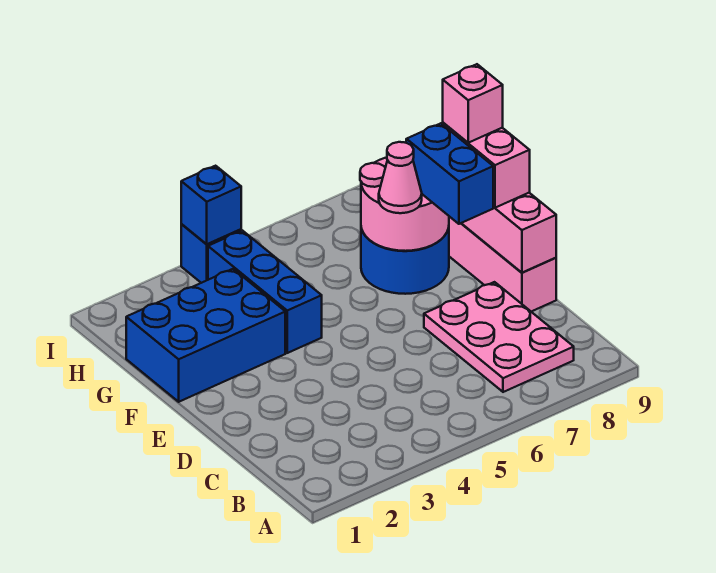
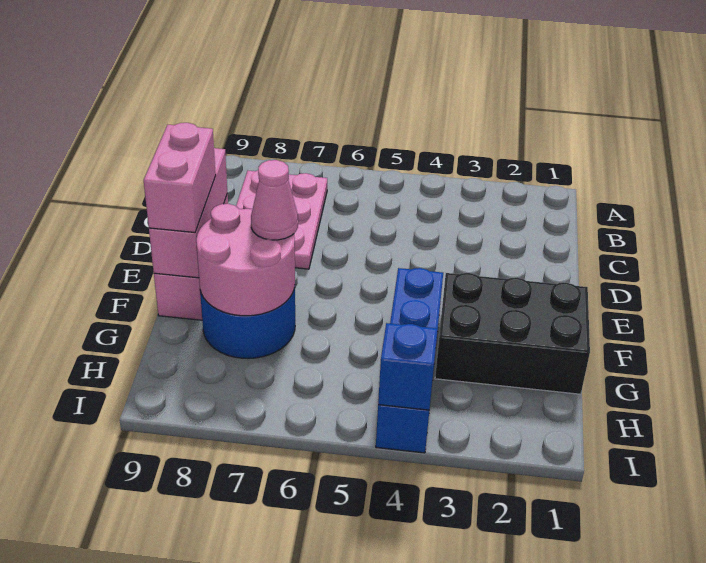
blue brick E8:F8 level 3 -> none
blue brick F1:G3 level 1 -> black brick F1:G3 level 1
pink brick F9 level 4 -> none

